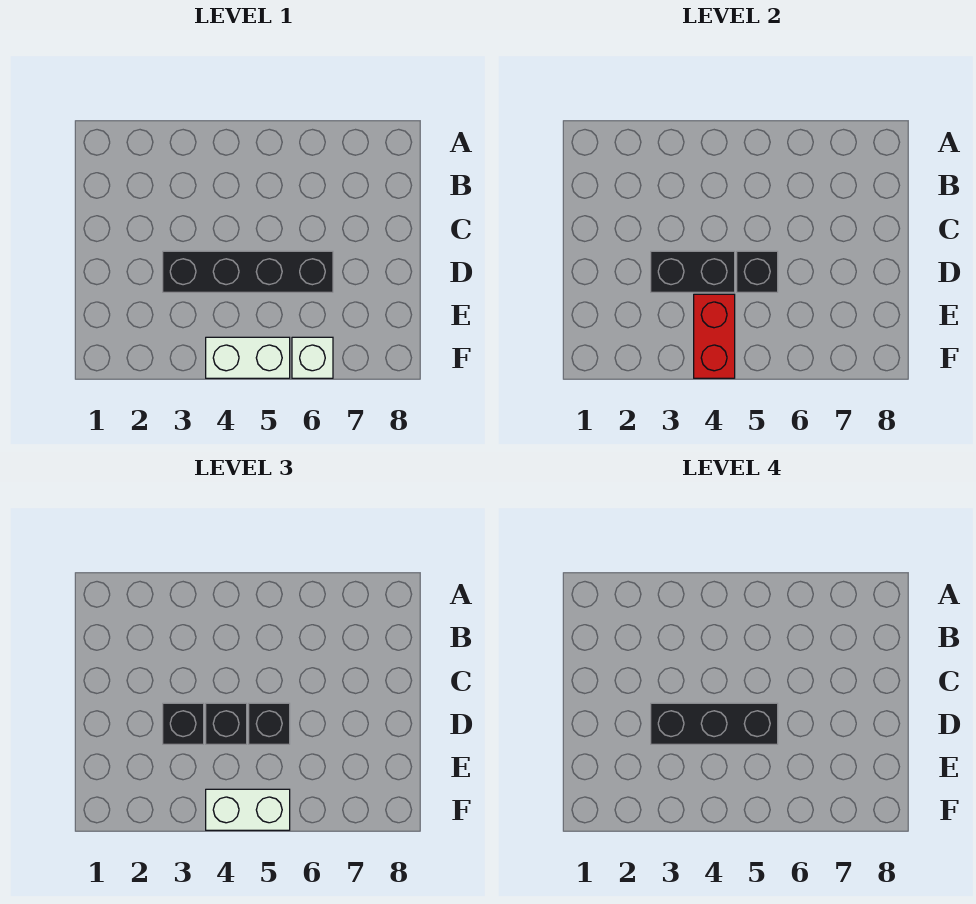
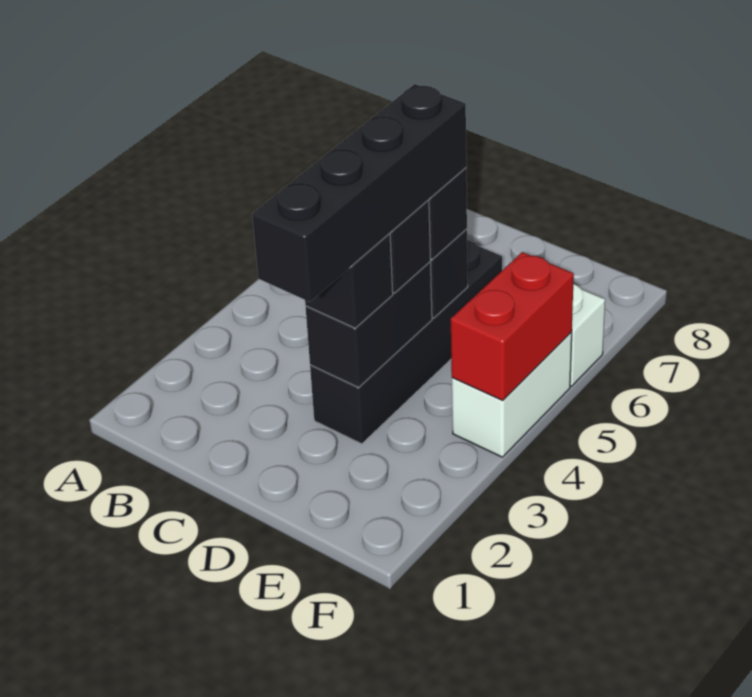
black brick D3:D5 level 4 -> black brick D2:D5 level 4
red brick E4:F4 level 2 -> red brick F4:F5 level 2
white brick F4:F5 level 3 -> none

